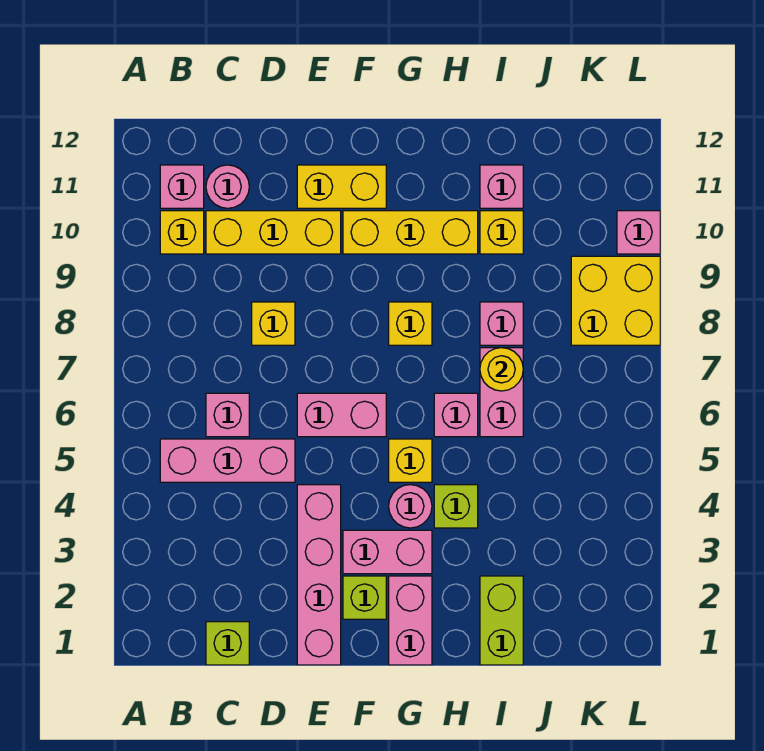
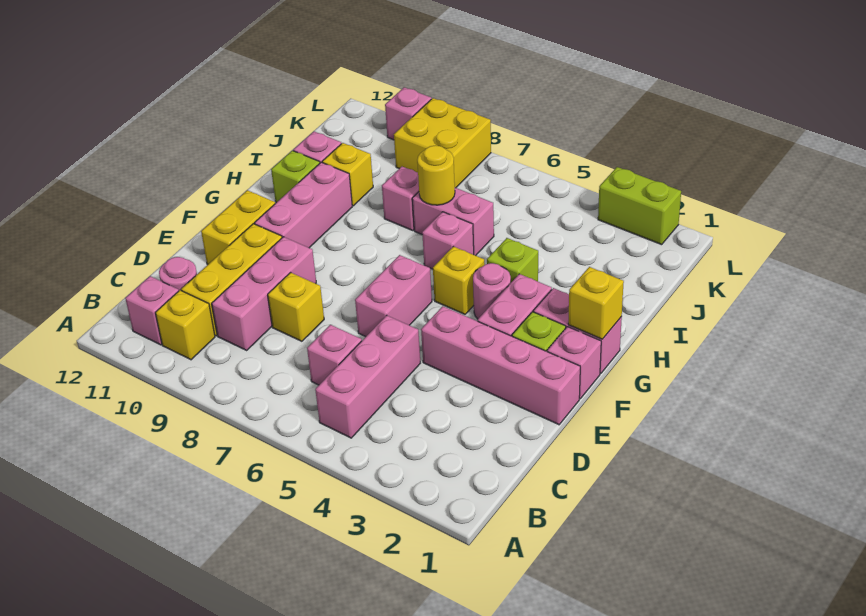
lime brick C1 level 1 -> lime brick H11 level 1
none -> pink brick C9:E9 level 1
none -> pink brick F1 level 1
yellow brick F10:H10 level 1 -> pink brick F10:H10 level 1
yellow brick G8 level 1 -> yellow brick G1 level 2
lime brick I1:I2 level 1 -> lime brick L2:L3 level 1

